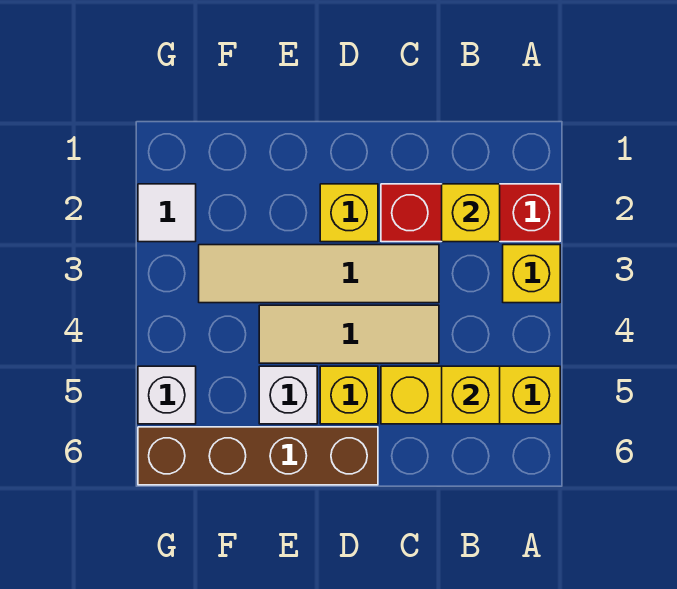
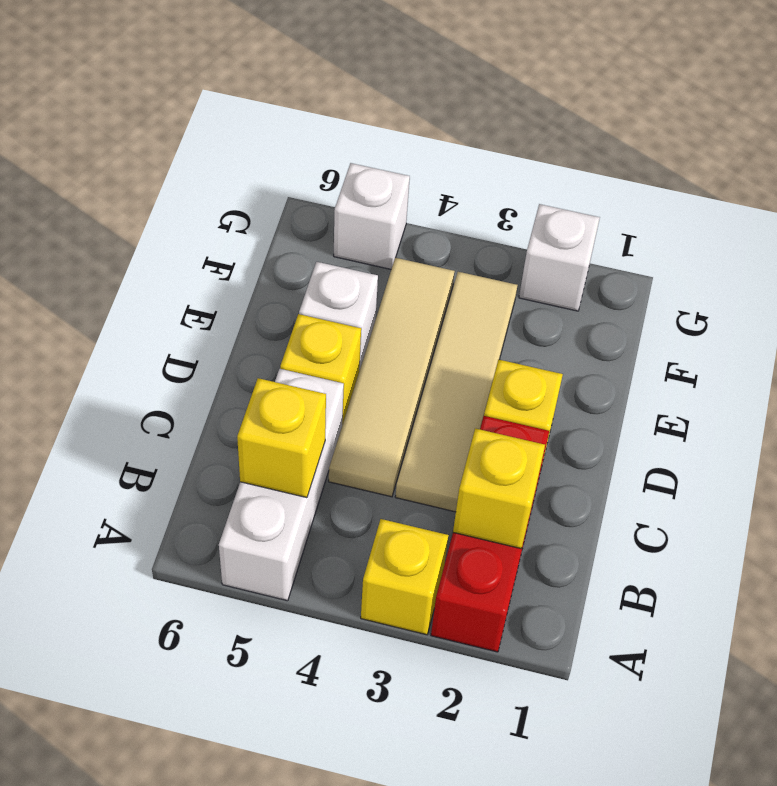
yellow brick A5:C5 level 1 -> white brick A5:C5 level 1
tan tile C4:E4 level 1 -> tan tile C4:F4 level 1
brown brick D6:G6 level 1 -> none
white tile G2 level 1 -> white brick G2 level 1

